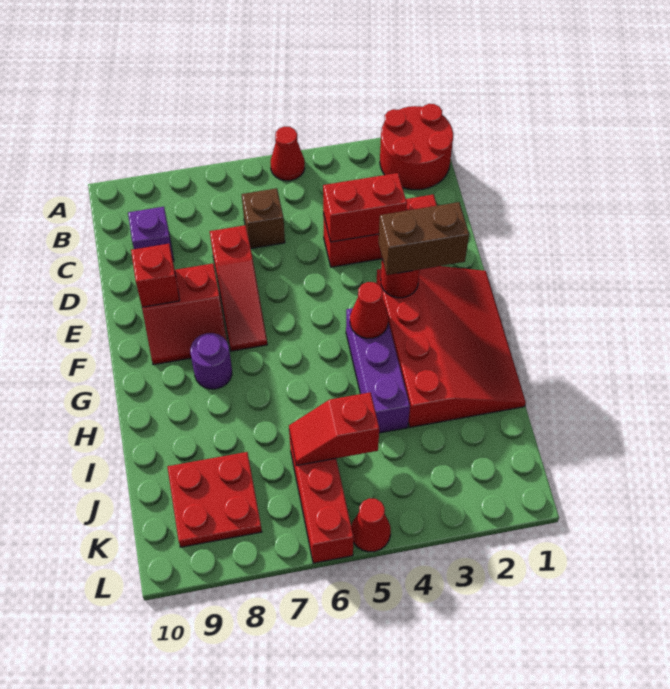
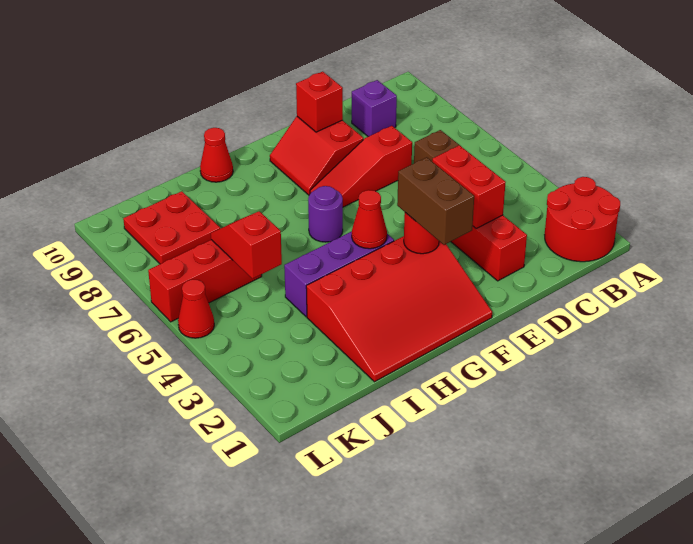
red cone A5 level 1 -> red cone H10 level 1
purple round brick G8 level 1 -> purple round brick G6 level 1

